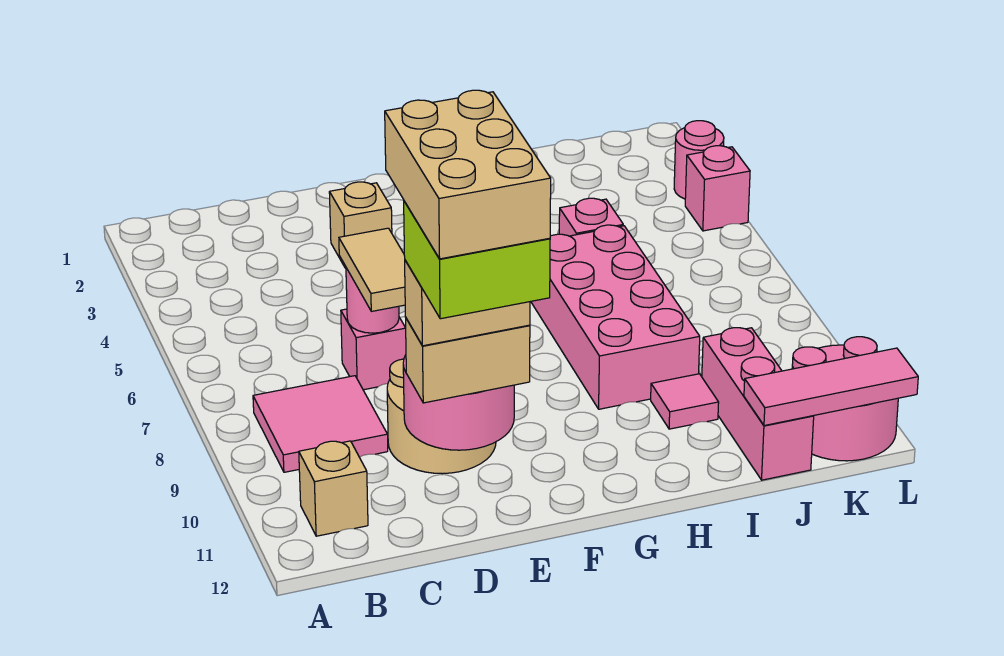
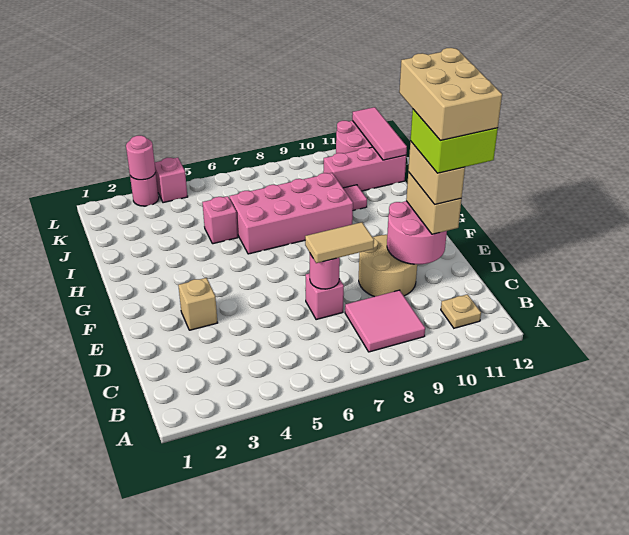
tan brick B11 level 1 -> tan plate B11 level 1
tan brick D10:E12 level 6 -> tan brick D11:F12 level 6
none -> pink round brick L3 level 2

